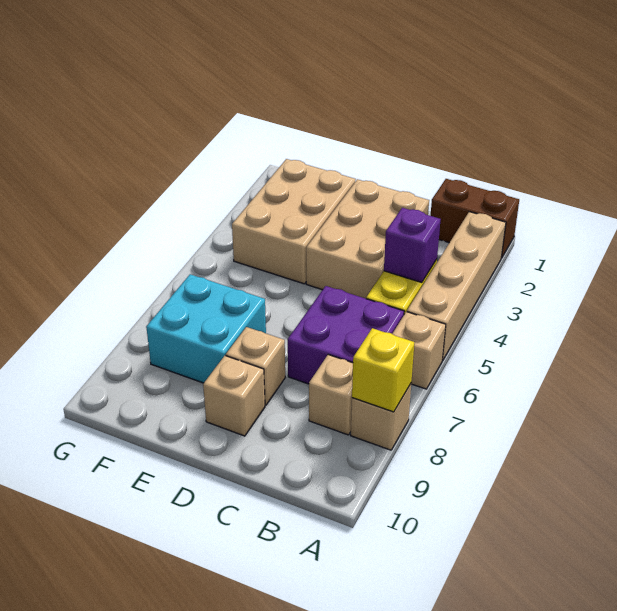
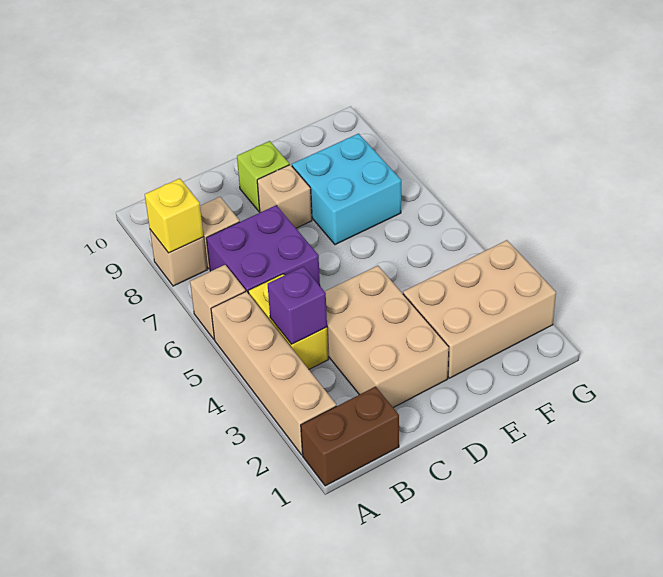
tan brick D9 level 1 -> lime brick D9 level 1
tan brick E2:F4 level 1 -> tan brick E2:G3 level 1

